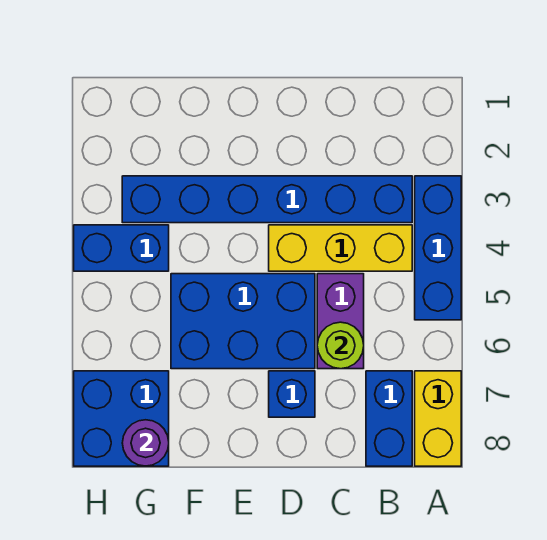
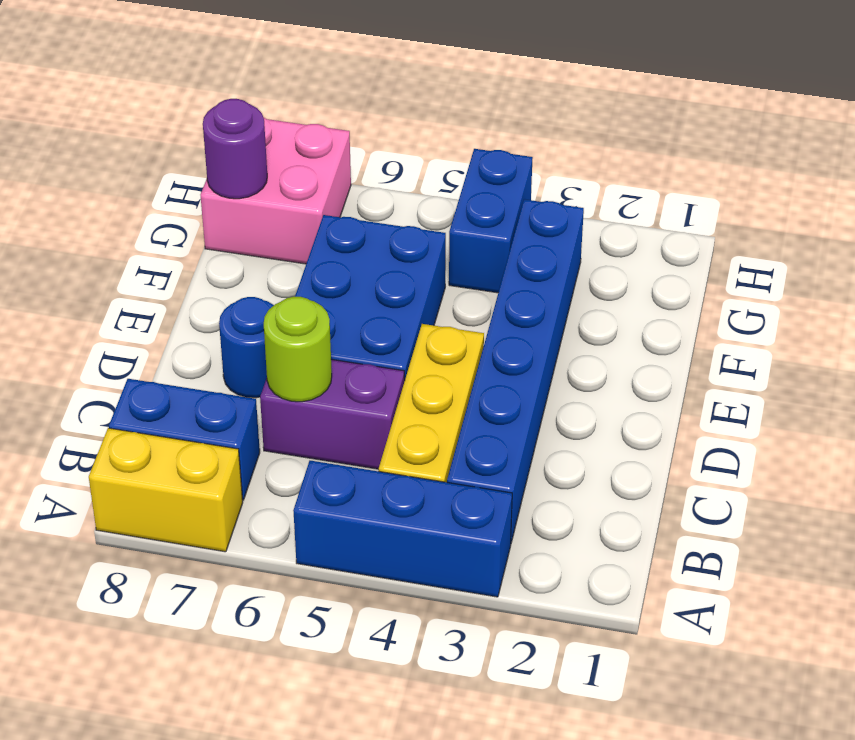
blue brick D7 level 1 -> blue round brick D7 level 1
blue brick G7:H8 level 1 -> pink brick G7:H8 level 1

